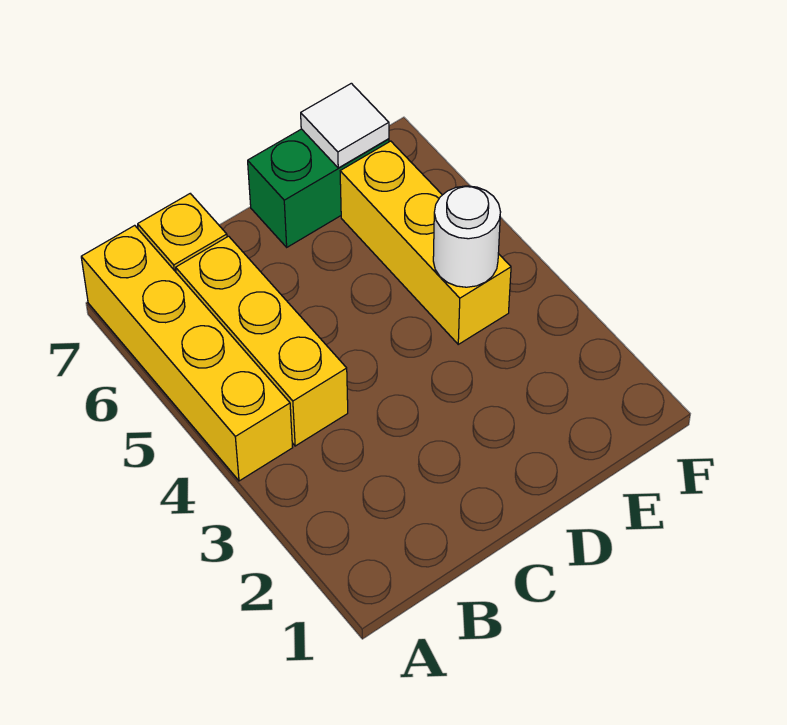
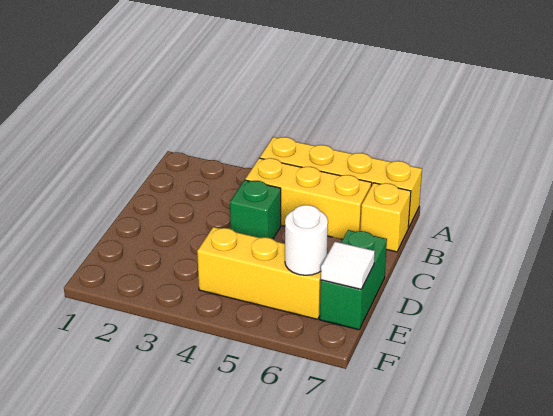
none -> green brick C4 level 1
white round brick E4 level 2 -> white round brick E6 level 2

